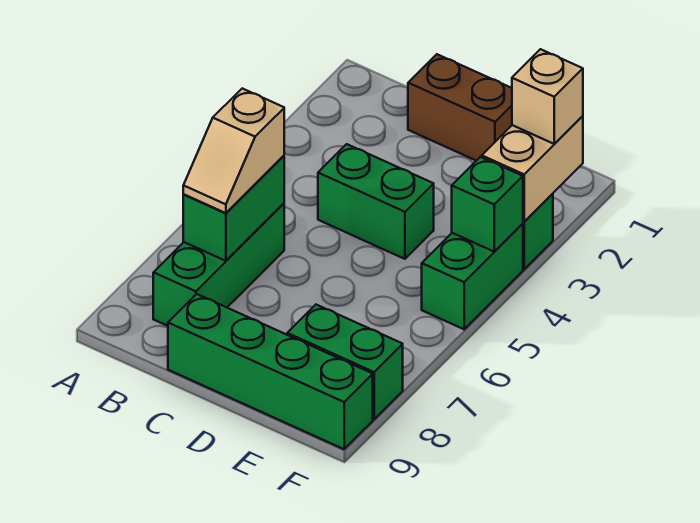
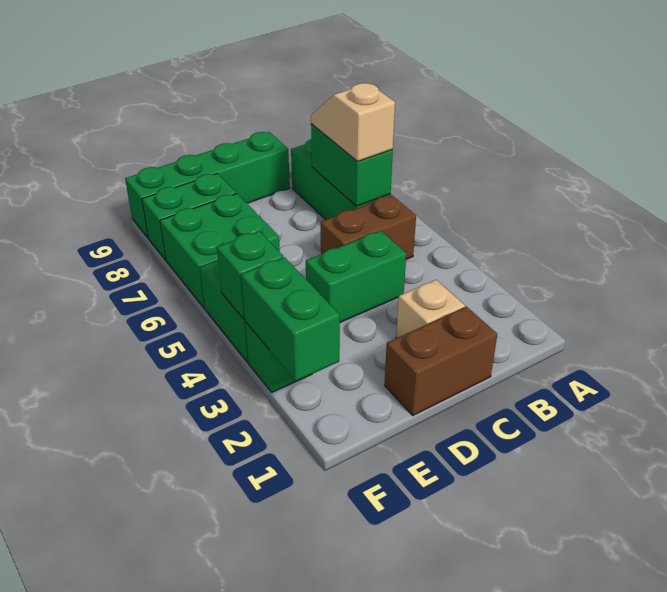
none -> brown brick B5:C5 level 1
none -> green brick E6:F7 level 1
tan brick F2:F3 level 2 -> green brick F2:F3 level 2
tan brick F2 level 3 -> tan brick C2 level 1

